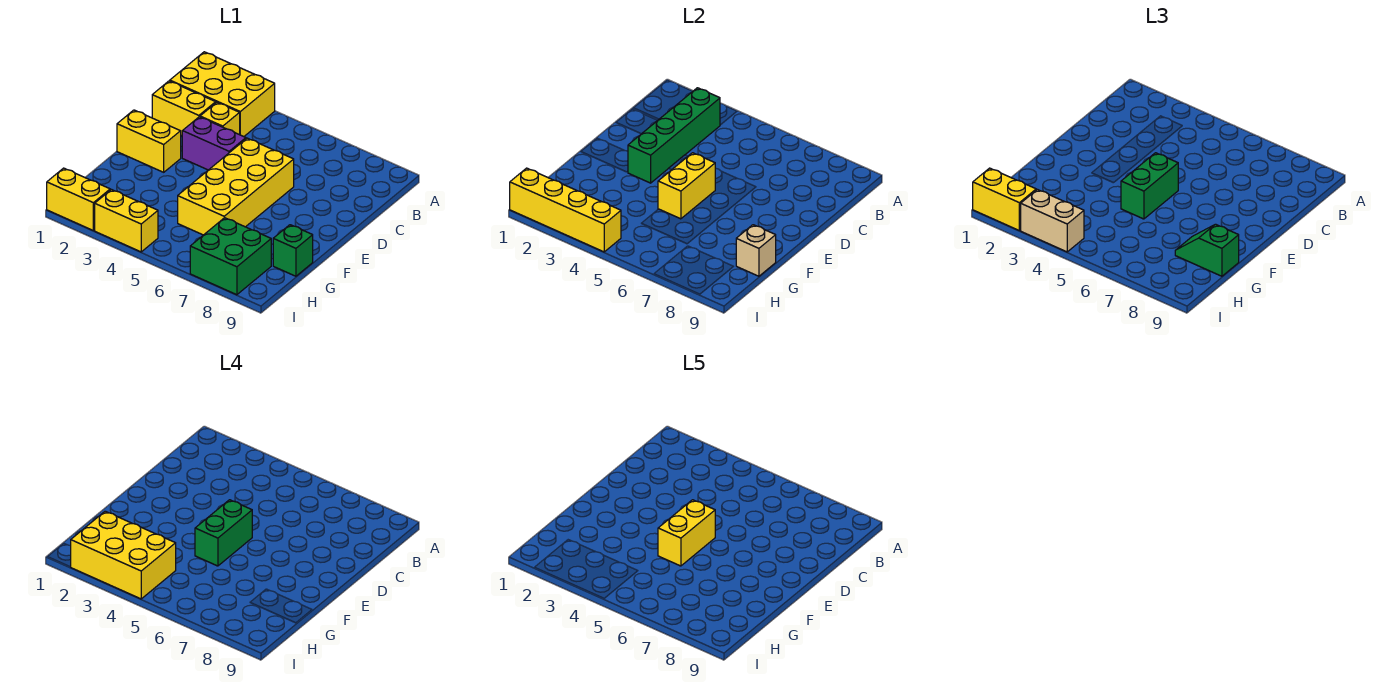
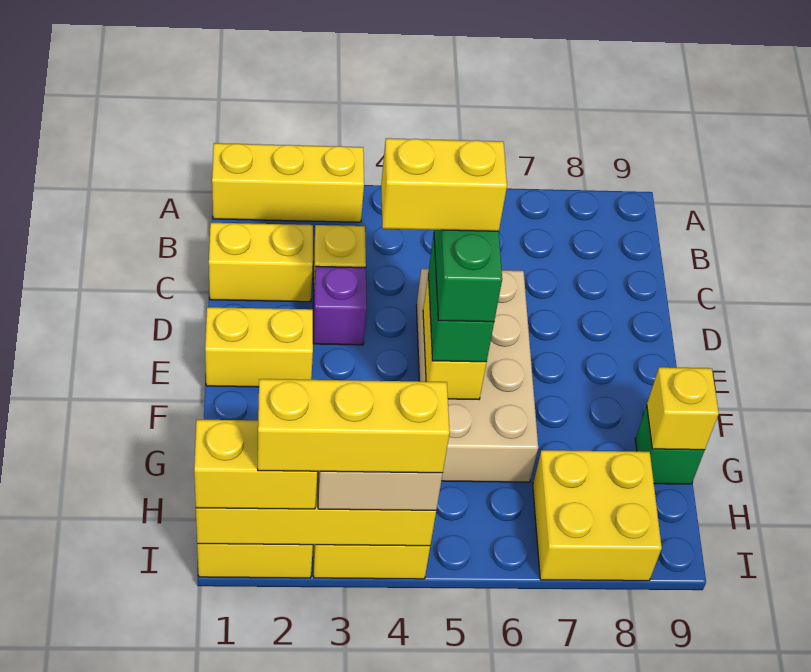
yellow brick A1:B3 level 1 -> yellow brick A1:A3 level 1
green brick B3:E3 level 2 -> none
purple brick D3:D4 level 1 -> purple brick D3 level 1
yellow brick D5:G6 level 1 -> tan brick D5:G6 level 1
yellow brick E5:F5 level 5 -> yellow brick E4:E5 level 5
green slope G8:G9 level 3 top 9 -> none
tan brick G9 level 2 -> yellow brick G9 level 2
yellow brick H2:I4 level 4 -> yellow brick I2:I4 level 4
green brick H7:I8 level 1 -> yellow brick H7:I8 level 1

